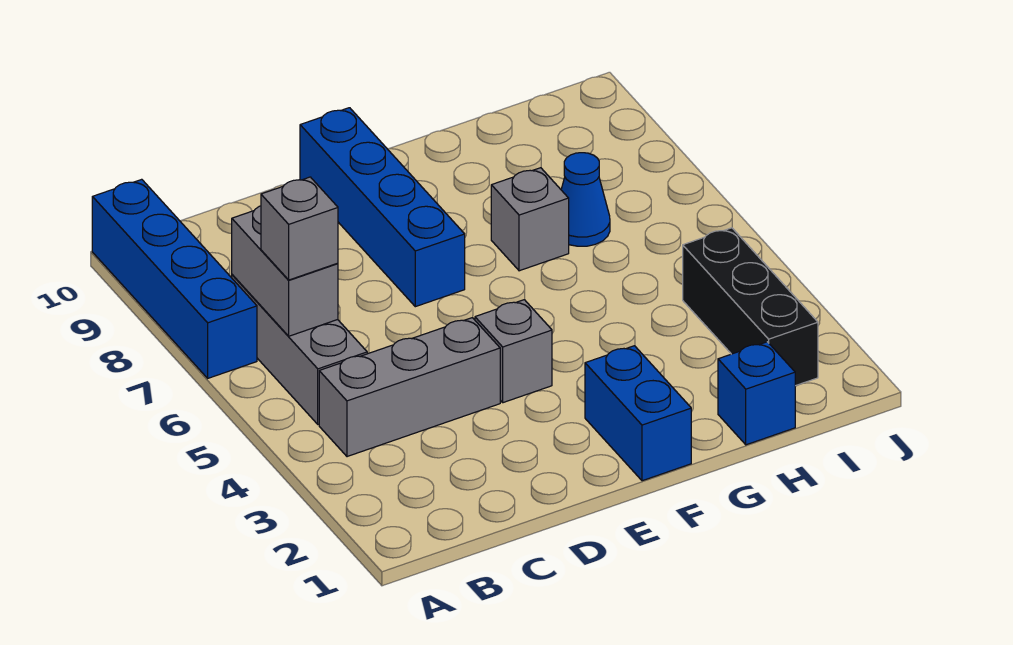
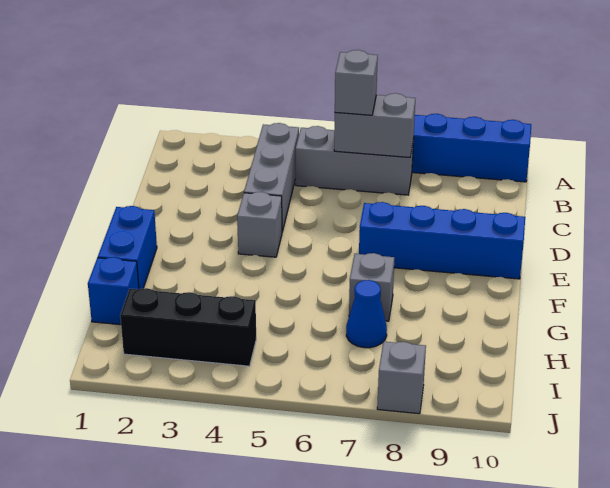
blue brick F1:F2 level 1 -> blue brick F1:G1 level 1
none -> grey brick J8 level 1

